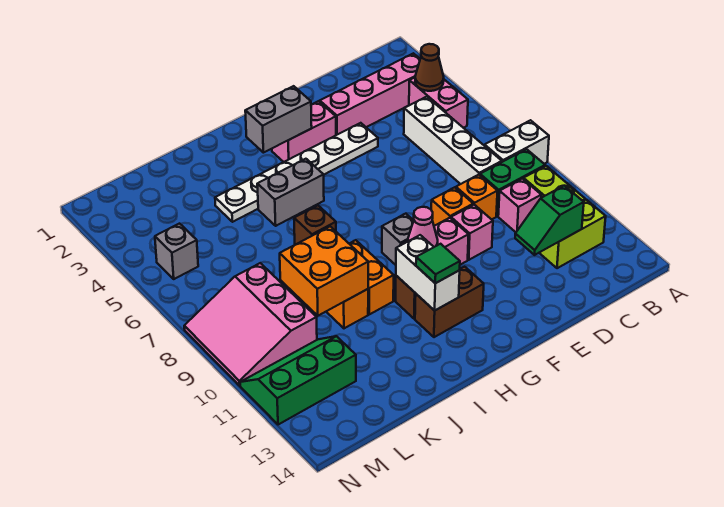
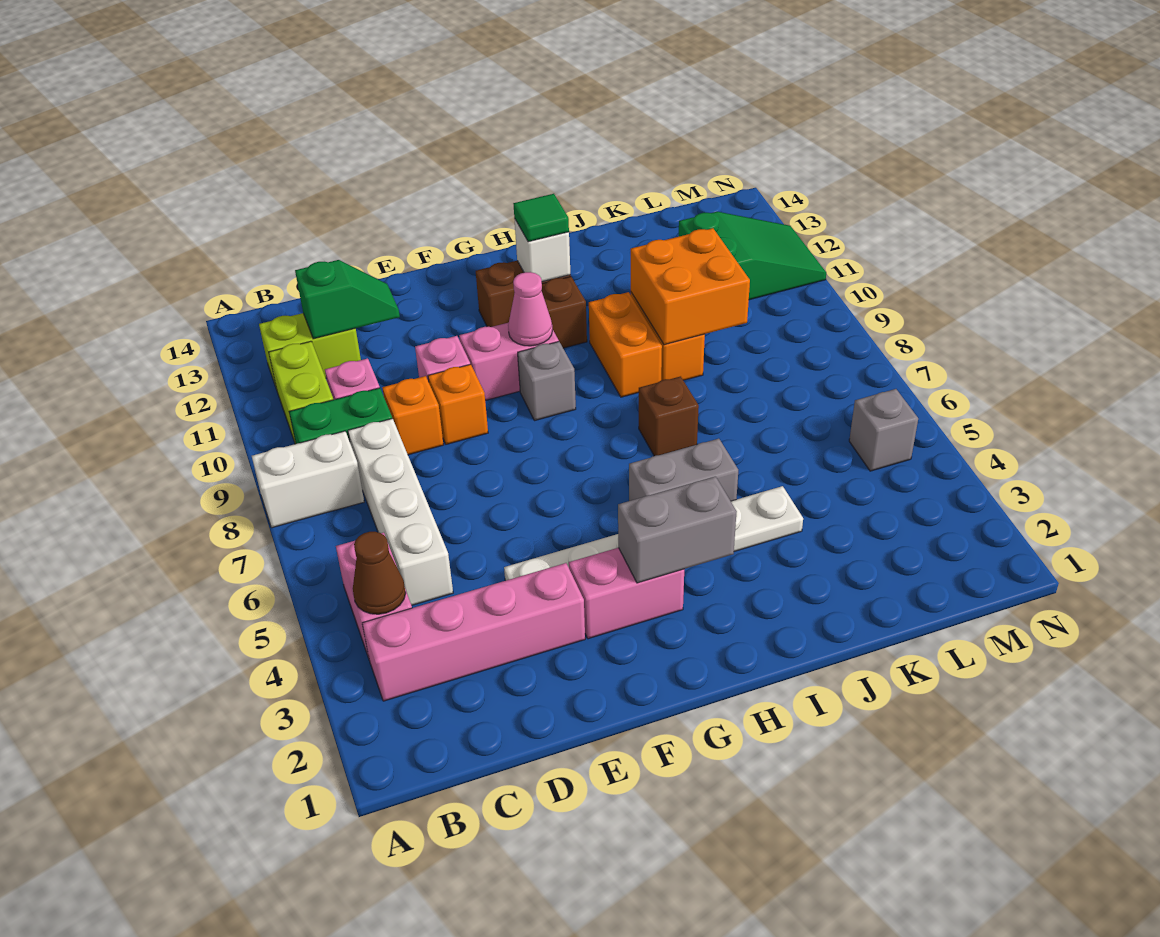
white brick H11:H12 level 2 -> white brick H12 level 2
pink slope L8:N10 level 1 top L -> none
green slope L11:N12 level 1 top 12 -> green slope L11:N12 level 1 top L

